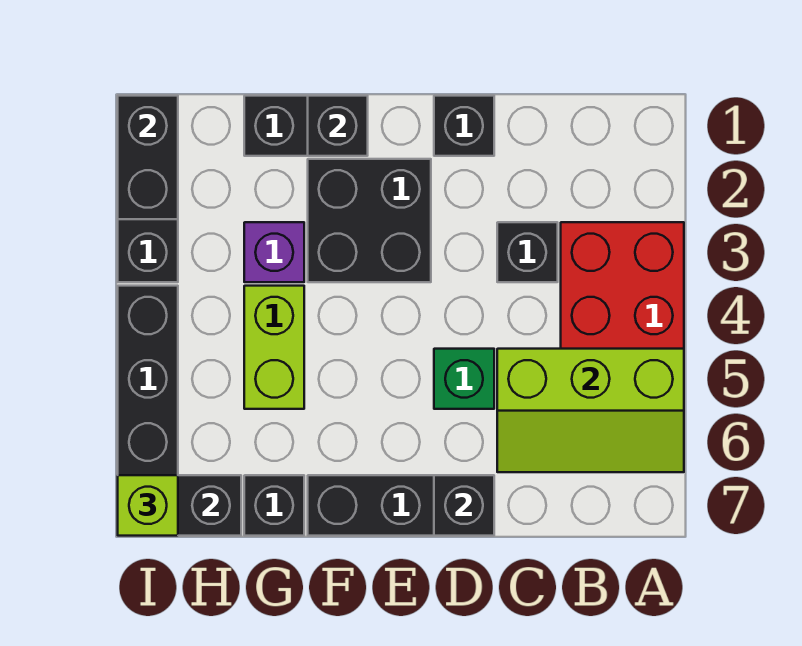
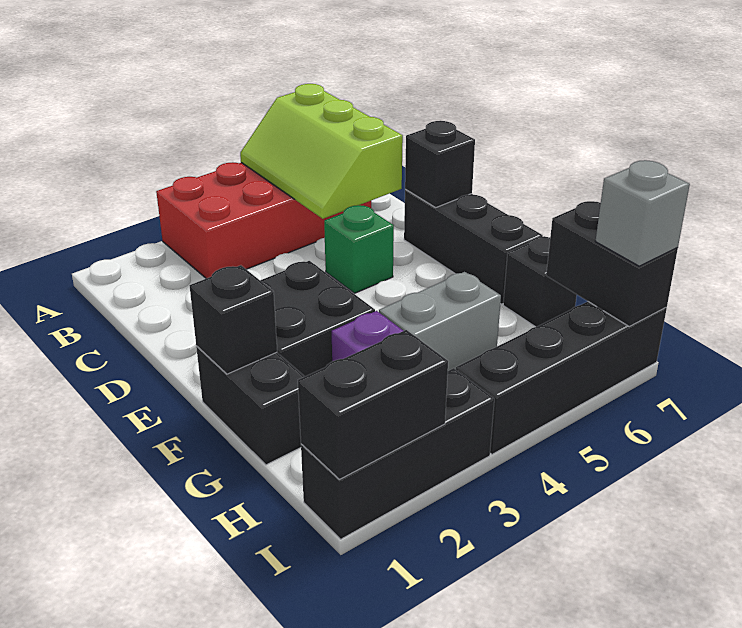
lime slope A5:C6 level 2 top 5 -> lime slope A5:C6 level 2 top 6
black brick C3 level 1 -> none
black brick D1 level 1 -> none
lime brick G4:G5 level 1 -> grey brick G4:G5 level 1
lime brick I7 level 3 -> grey brick I7 level 3

